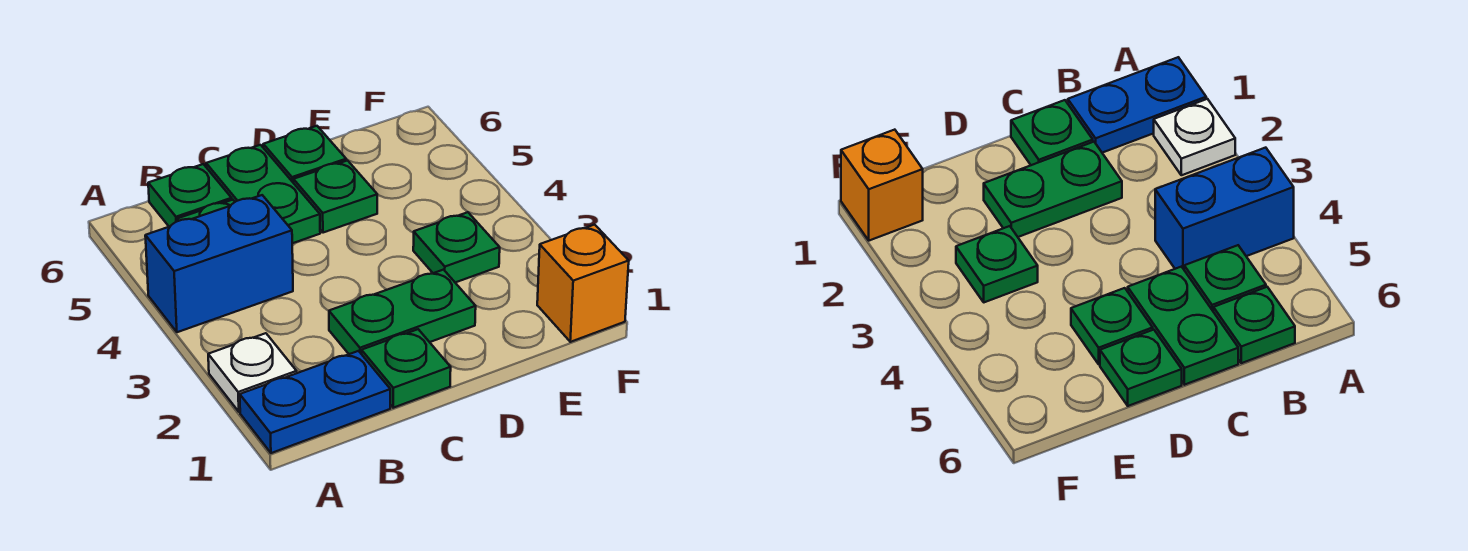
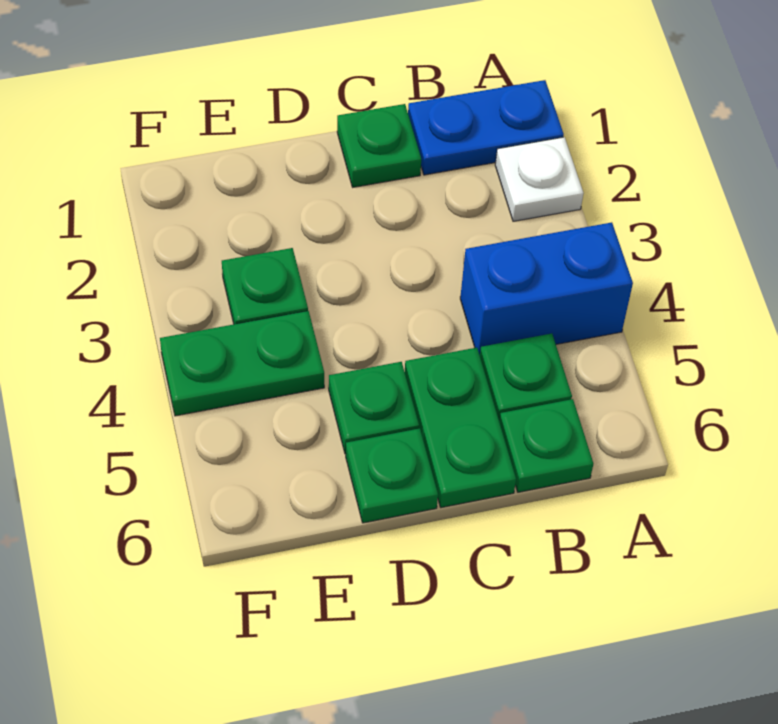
green plate C2:D2 level 1 -> green plate E4:F4 level 1
orange brick F1 level 1 -> none

